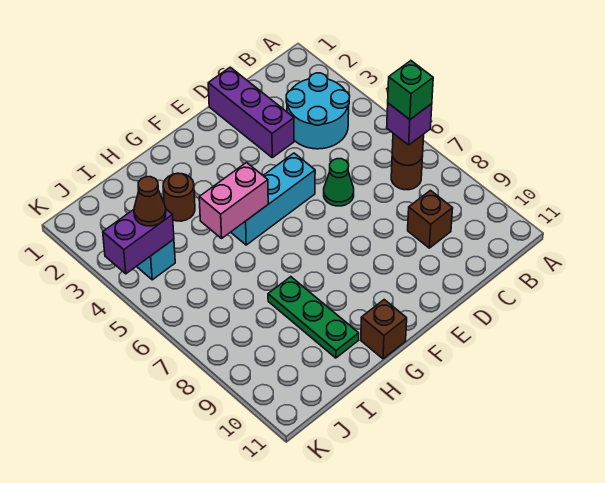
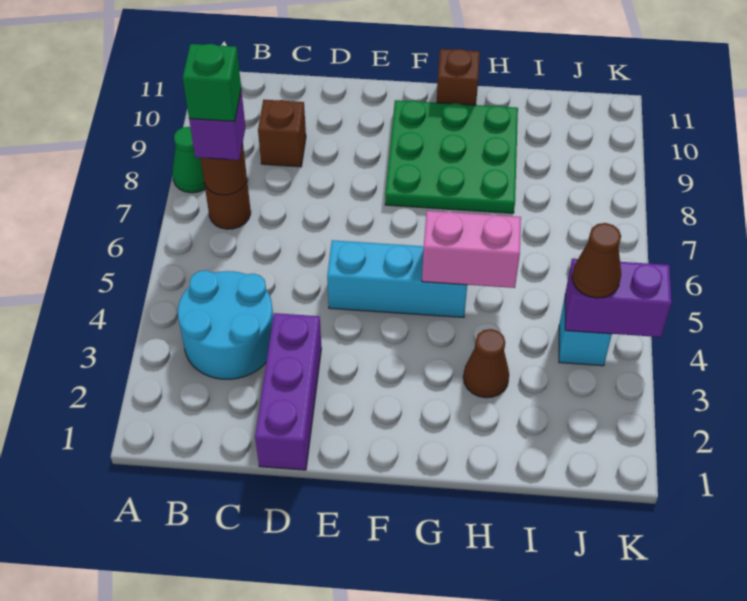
green cone D6 level 1 -> green cone A8 level 1
brown round brick H3 level 1 -> brown cone H3 level 1
green plate H8:H10 level 1 -> green plate F8:H10 level 1

